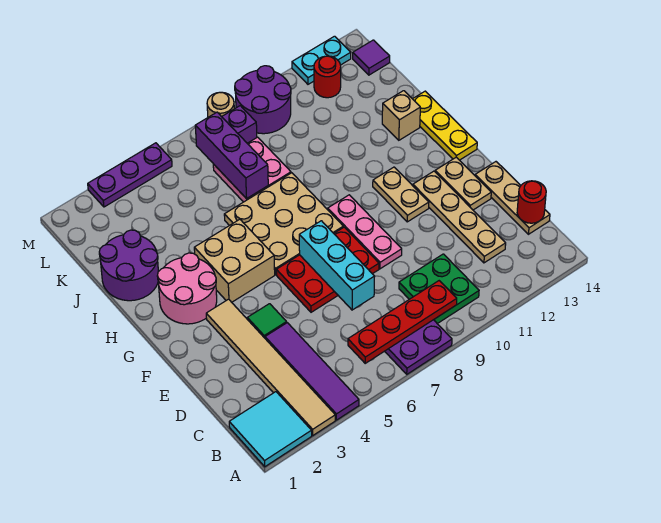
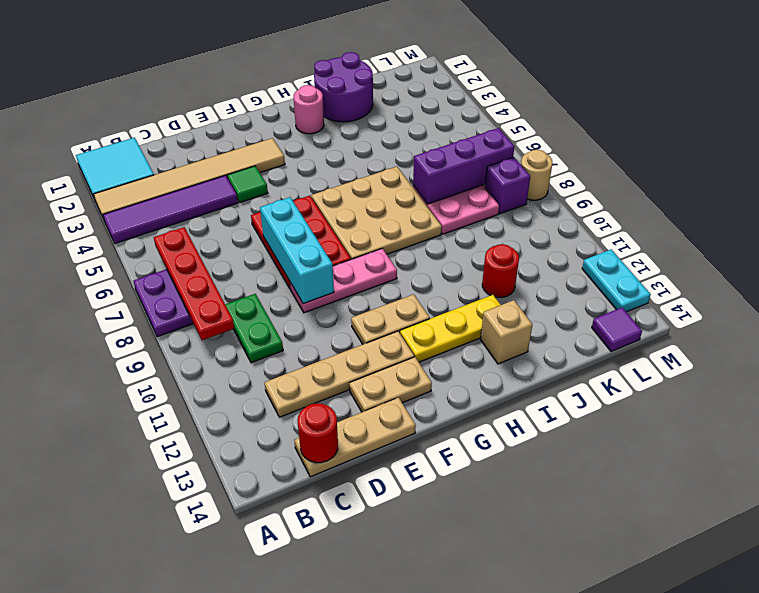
green plate B9:C10 level 1 -> green plate C9:C10 level 1
cyan brick D7:F7 level 2 -> cyan brick E7:E9 level 2
pink round brick G2:H3 level 1 -> pink round brick H2 level 1
tan brick G4:H5 level 1 -> none
yellow plate G14:I14 level 1 -> yellow plate G12:I12 level 1
purple round brick L9:M10 level 1 -> none
red round brick L12 level 1 -> red round brick J11 level 1
purple plate M3:M5 level 1 -> none

